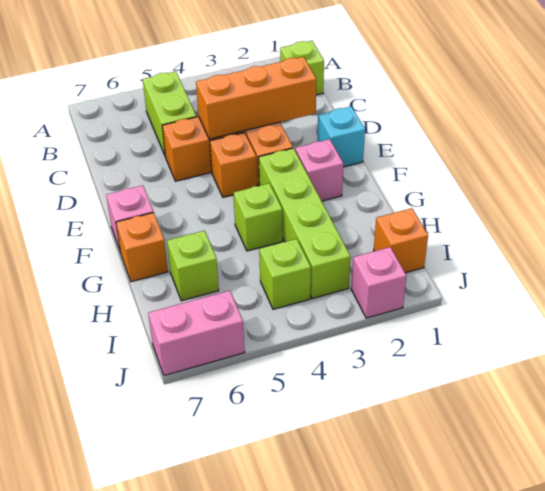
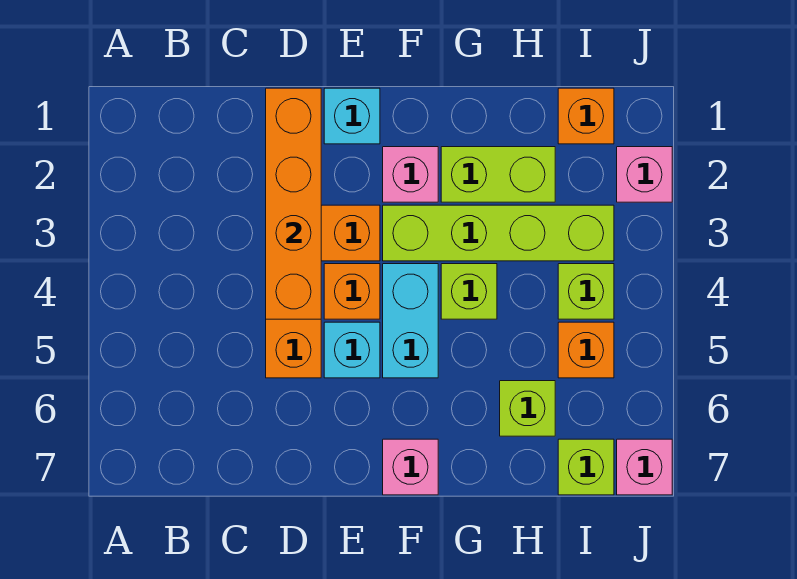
lime brick B1 level 1 -> lime brick I7 level 1
lime brick B5:C5 level 1 -> lime brick G2:H2 level 1
orange brick D2:D4 level 2 -> orange brick D1:D4 level 2
none -> cyan brick E5 level 1
none -> cyan brick F4:F5 level 1
orange brick G7 level 1 -> orange brick I5 level 1
pink brick J6:J7 level 1 -> pink brick J7 level 1

